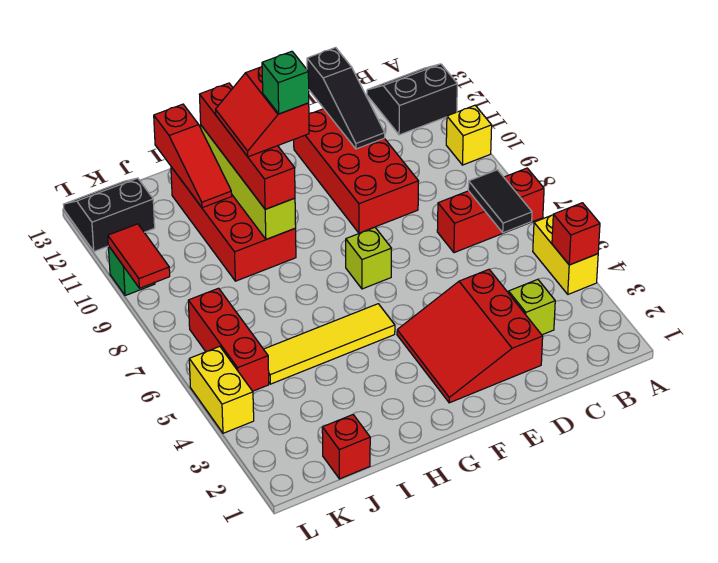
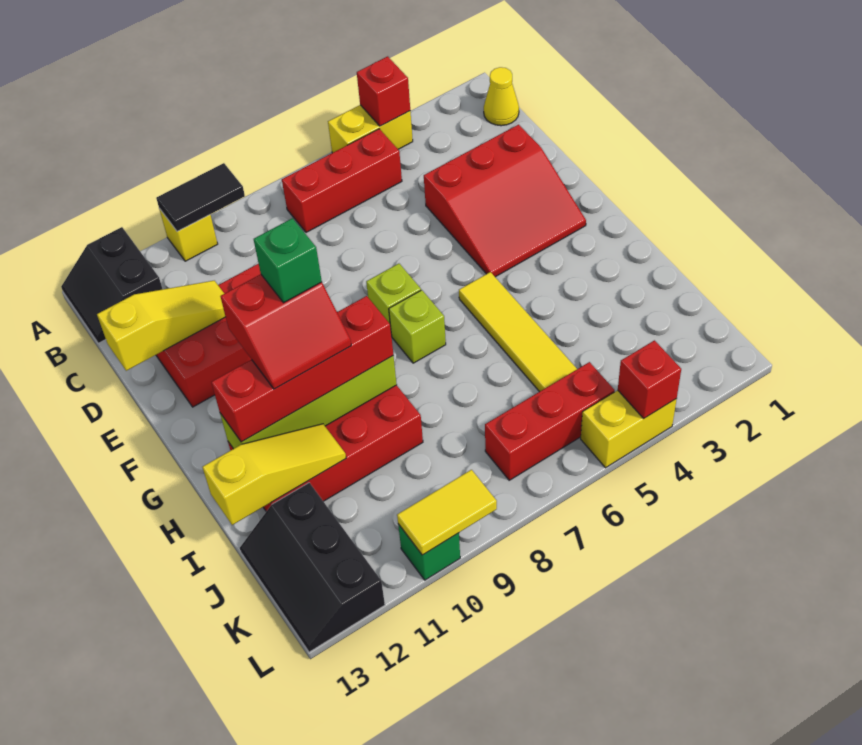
red brick A7:C7 level 1 -> red brick B5:B7 level 1
none -> yellow cone B1 level 1
black tile B6:B7 level 2 -> black tile A9:A10 level 2
lime brick C3 level 1 -> lime brick G7 level 1
black slope D11:D13 level 2 top 13 -> yellow slope D11:D13 level 2 top 13
red slope I11:I13 level 2 top 13 -> yellow slope I11:I13 level 2 top 13
red brick J1 level 1 -> red brick L4 level 2
black slope K12:L13 level 1 top 12 -> black slope J12:L13 level 1 top 12
red tile L9:L10 level 2 -> yellow tile L9:L10 level 2

